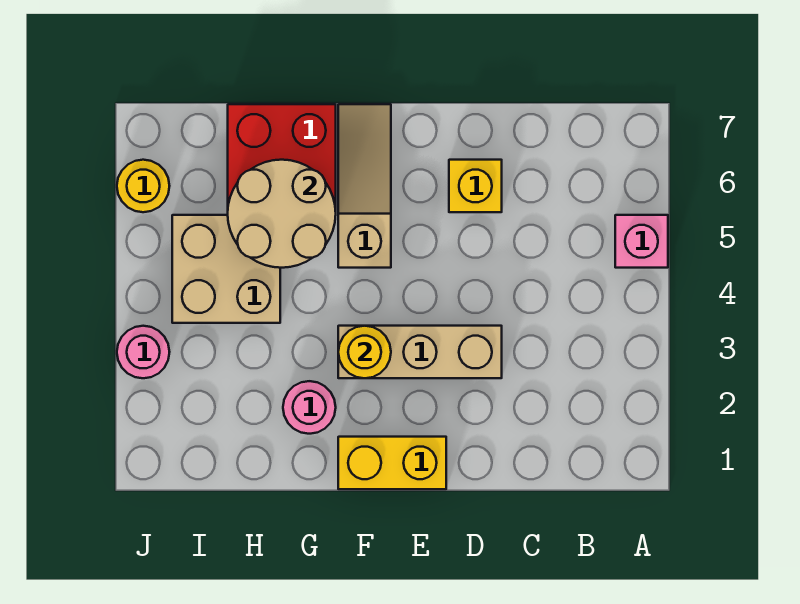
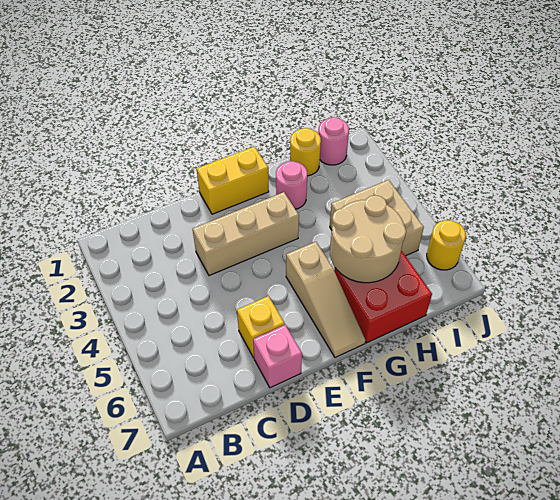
pink brick A5 level 1 -> pink brick D7 level 1
yellow round brick F3 level 2 -> yellow round brick H1 level 1
pink round brick J3 level 1 -> pink round brick I1 level 1

